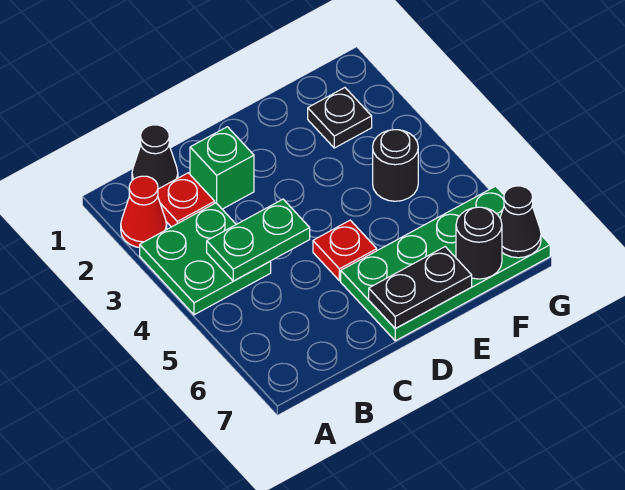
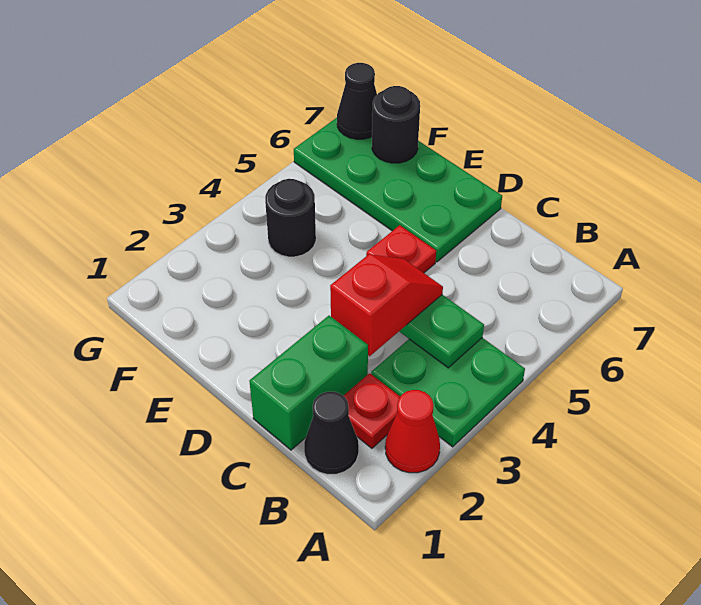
green brick C2 level 1 -> green brick C1:C2 level 1
none -> red slope C3:C4 level 3 top 3
black plate D7:E7 level 2 -> none
black plate F2 level 1 -> none

